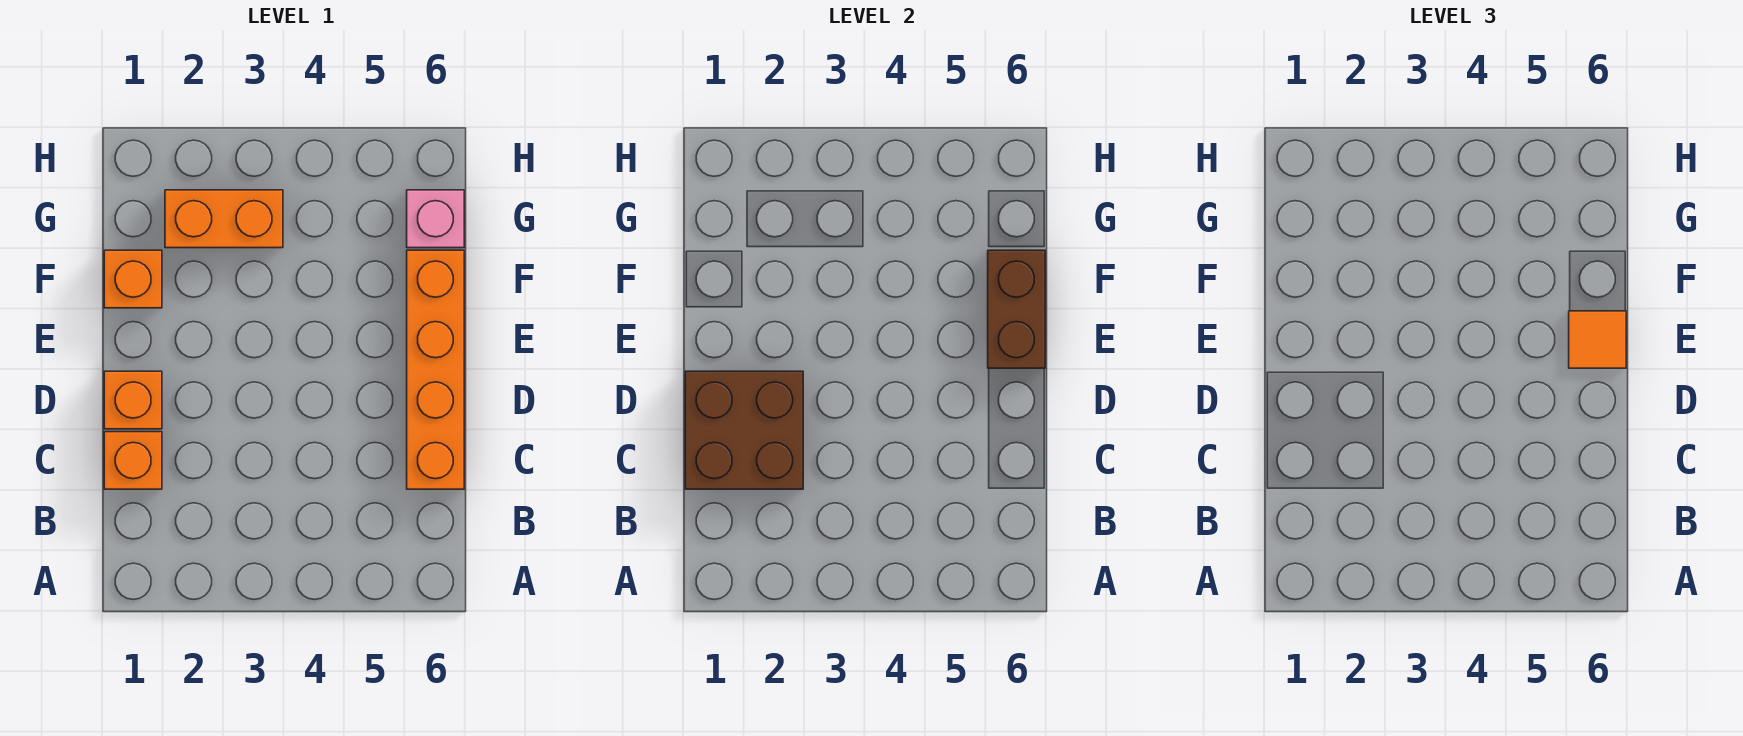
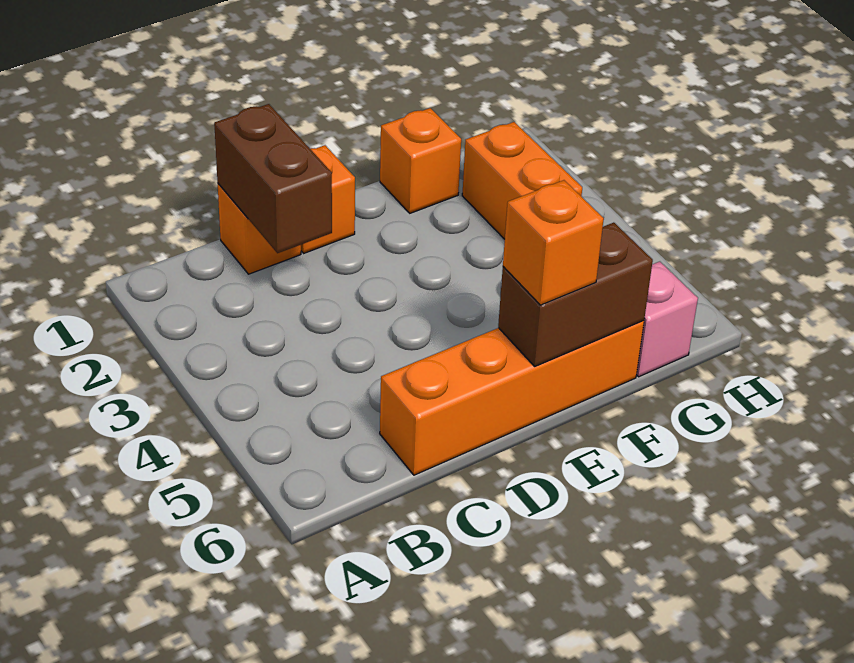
brown brick C1:D2 level 2 -> brown brick C1:C2 level 2
orange tile E6 level 3 -> orange brick E6 level 3

